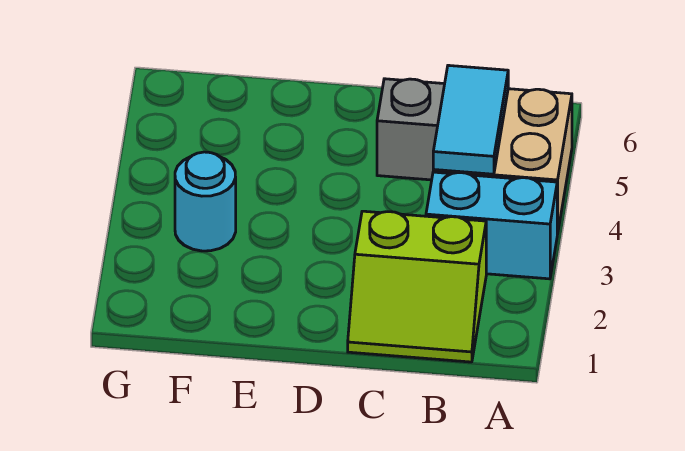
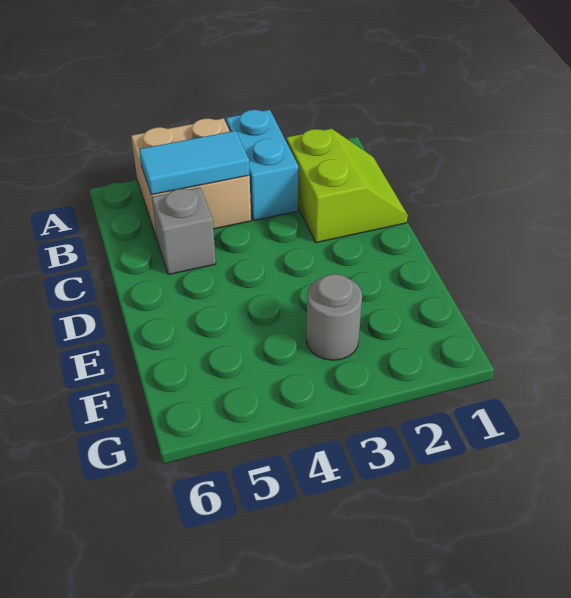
cyan round brick F3 level 1 -> grey round brick F3 level 1

